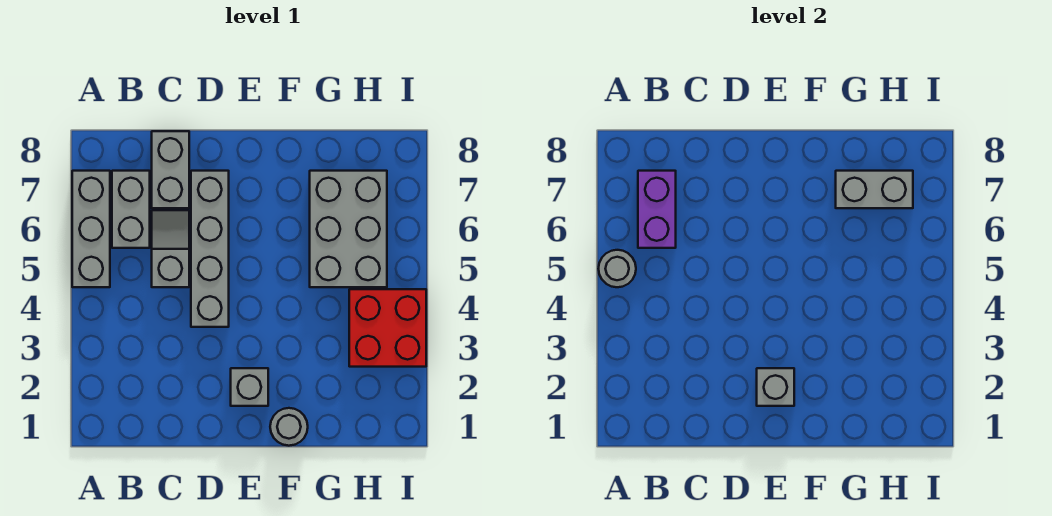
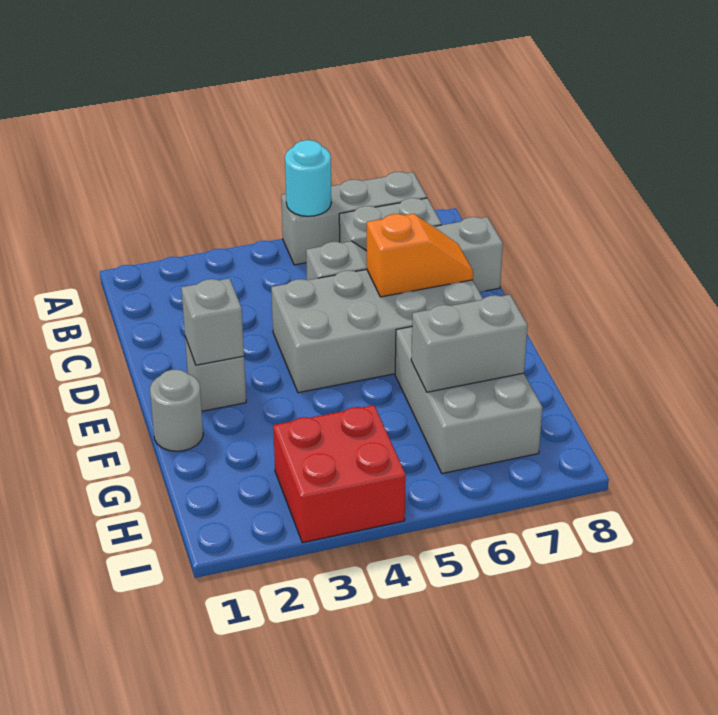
grey round brick A5 level 2 -> cyan round brick A5 level 2
purple brick B6:B7 level 2 -> none
grey brick D4:D7 level 1 -> grey brick D4:E7 level 1
none -> orange slope D6:D7 level 2 top 6
grey brick G5:H7 level 1 -> grey brick F6:H7 level 1
grey brick G7:H7 level 2 -> grey brick G6:G7 level 2

